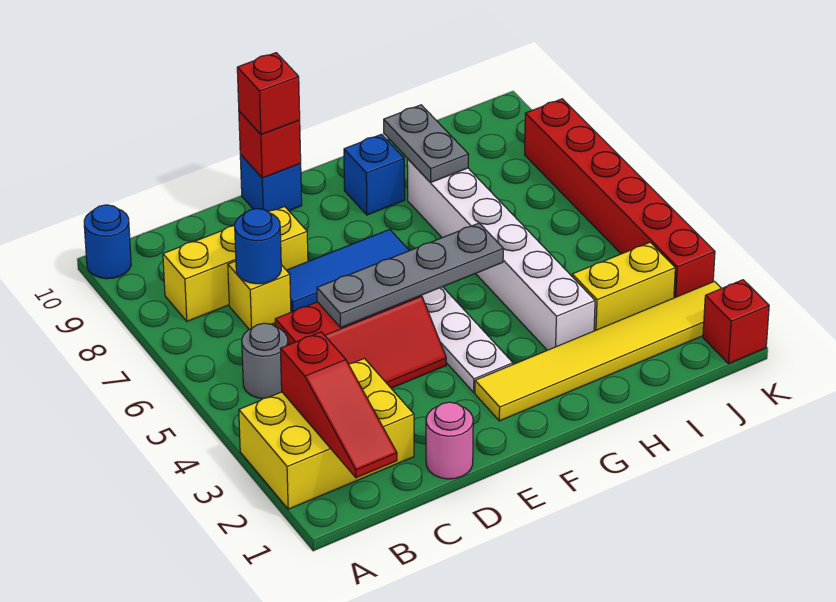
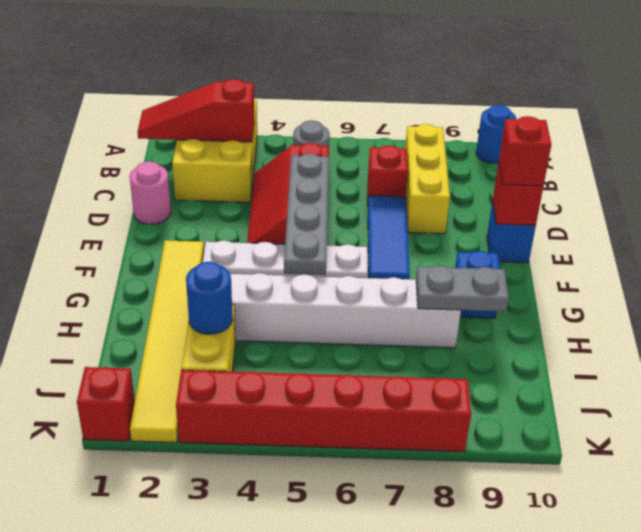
yellow brick C7 level 1 -> red brick C7 level 1
blue round brick C7 level 2 -> blue round brick I3 level 2

